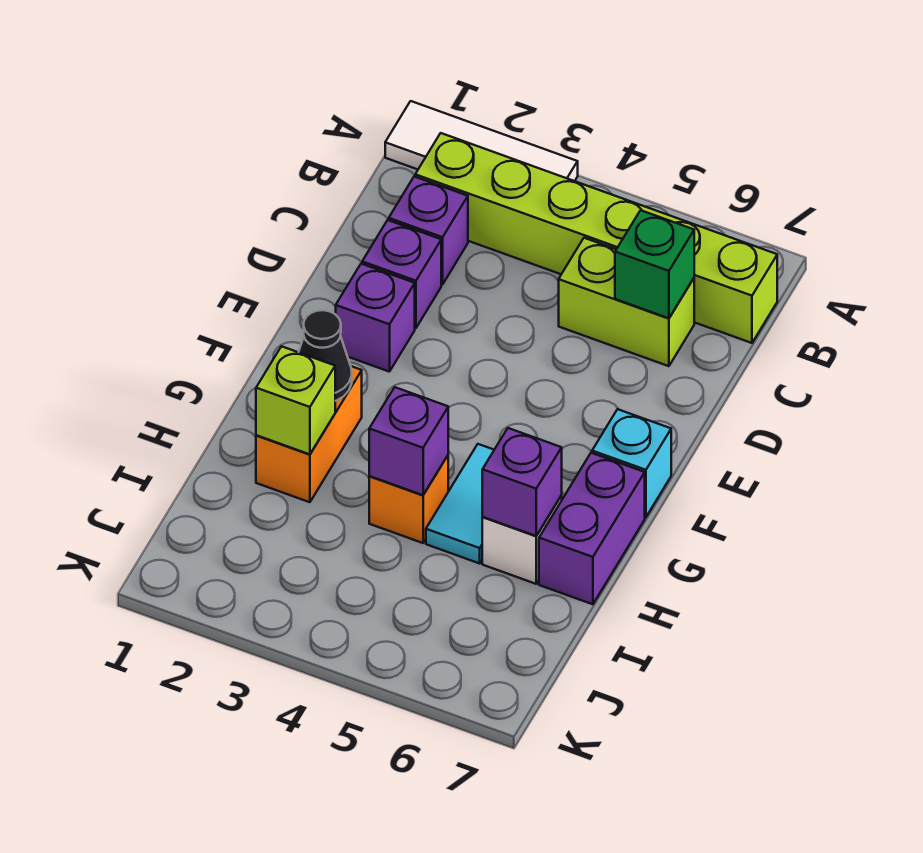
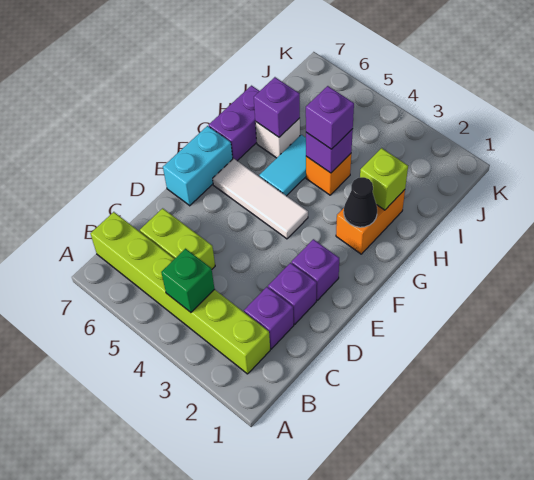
white tile A1:A3 level 1 -> white tile F4:F6 level 1
green brick C6 level 2 -> green brick B4 level 2
cyan brick F7 level 1 -> cyan brick E7:F7 level 1
none -> purple brick H4 level 3

